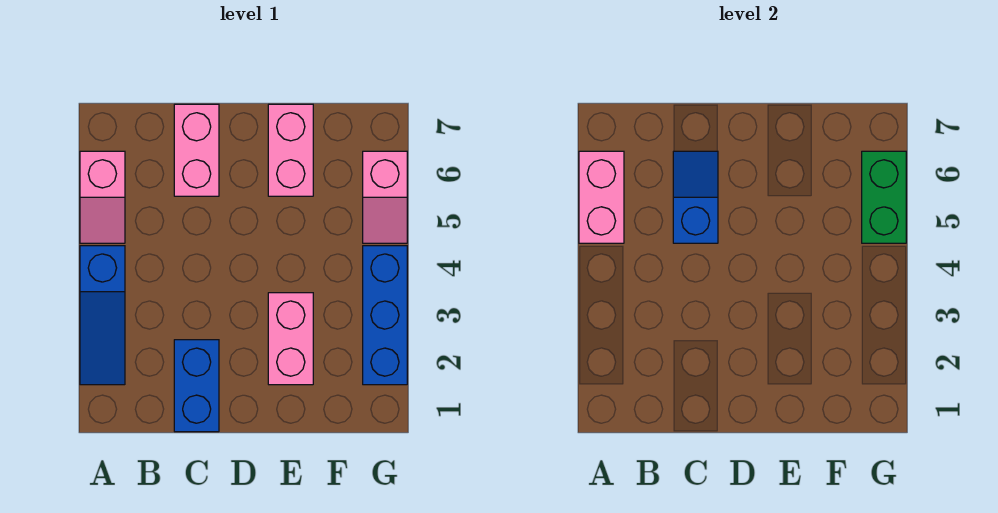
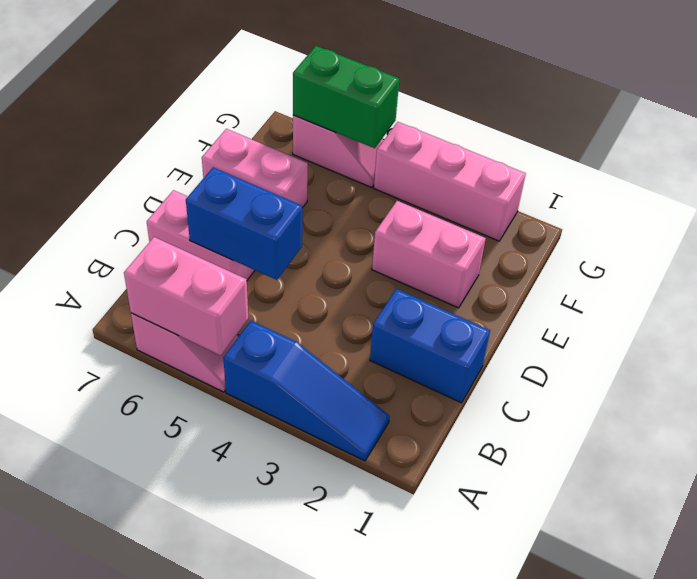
blue slope C5:C6 level 2 top 5 -> blue brick C5:C6 level 2
blue brick G2:G4 level 1 -> pink brick G2:G4 level 1

